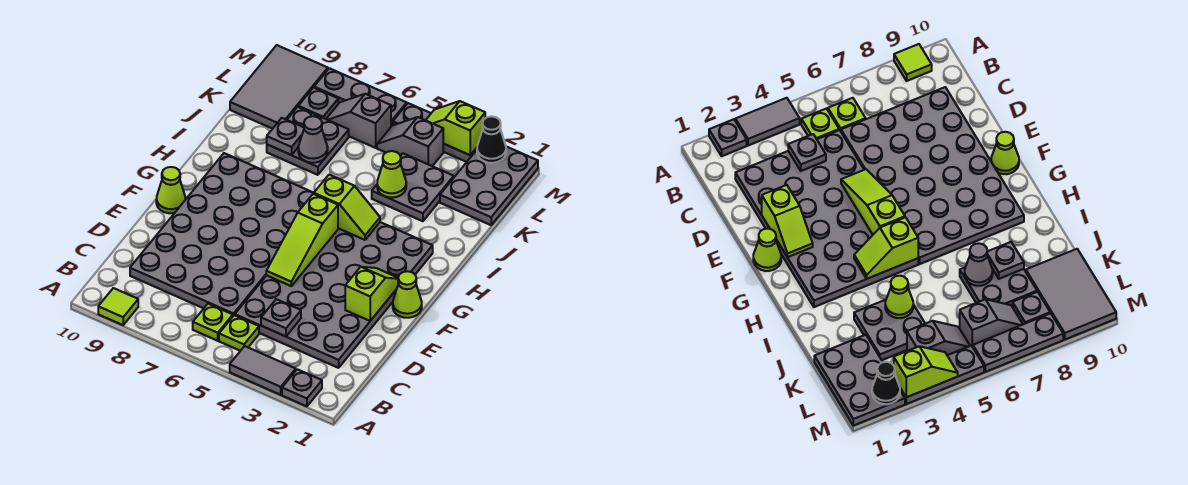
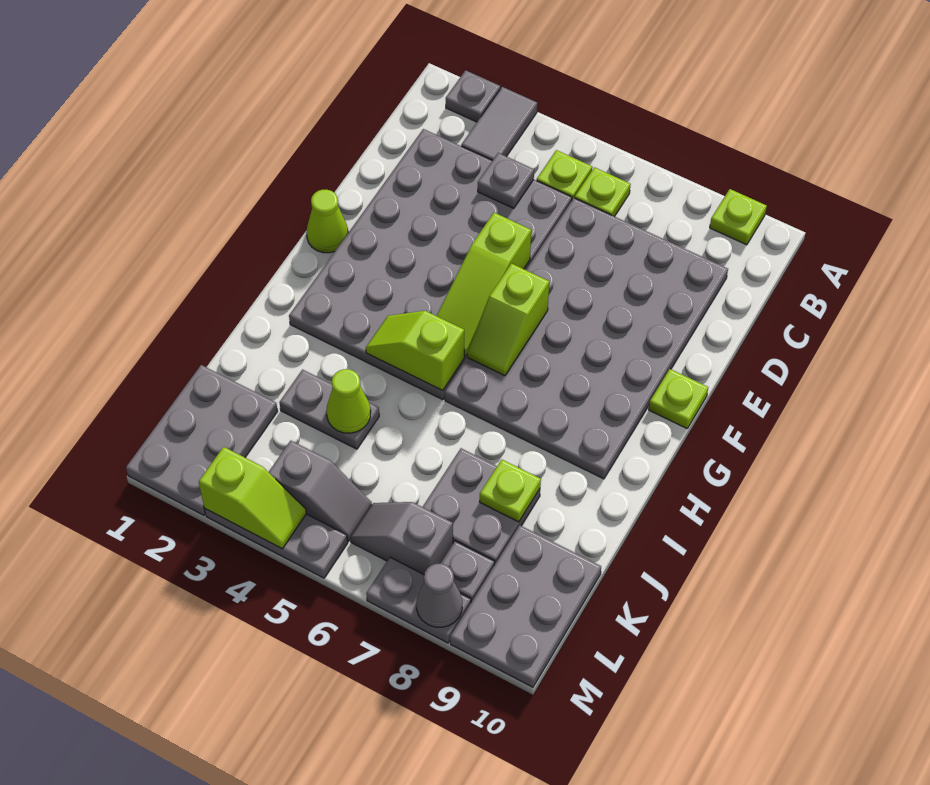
grey tile A3:A4 level 1 -> grey tile A3:B3 level 1
lime tile A9 level 1 -> lime plate A9 level 1
lime slope E2:F2 level 2 top E -> lime slope F6:G6 level 2 top F
lime slope E5:G5 level 2 top G -> lime slope E5:G5 level 2 top E
lime cone F10 level 1 -> lime plate F10 level 1
grey plate J3:K4 level 1 -> grey plate J3:J4 level 1
grey cone J7 level 2 -> grey cone M8 level 2
grey plate J8 level 2 -> lime plate J8 level 2
grey tile K9:M10 level 1 -> grey plate K9:M10 level 1
grey slope L6:L7 level 1 top 6 -> grey slope L6:L7 level 1 top 7
black cone M2 level 2 -> none
grey plate M6:M8 level 1 -> grey plate M7:M8 level 1

